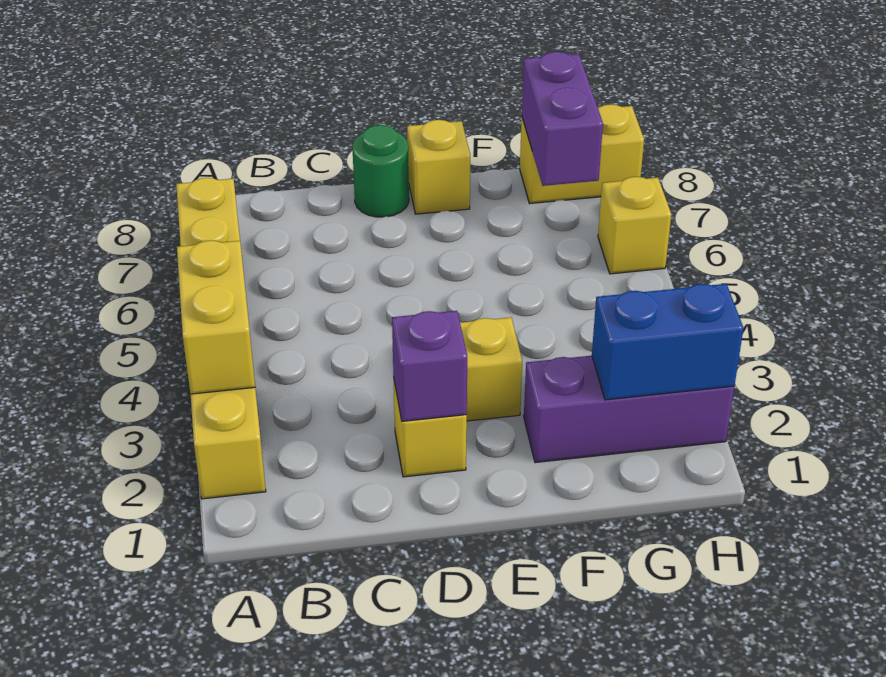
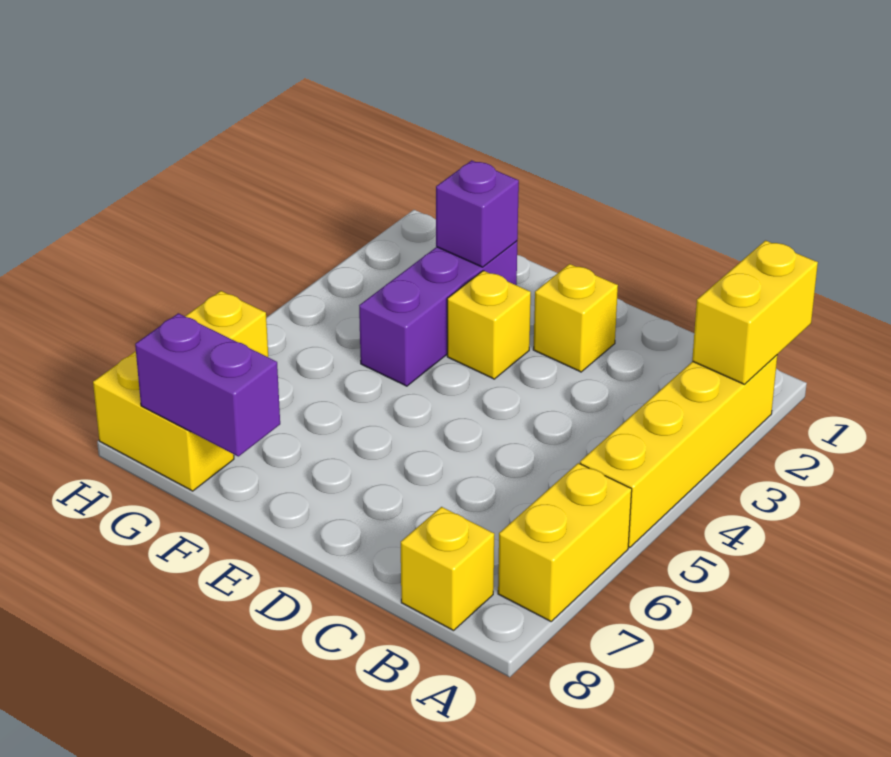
yellow brick A3:A4 level 2 -> yellow brick A1:A2 level 2
purple brick D2 level 2 -> purple brick F2 level 2
green round brick D8 level 1 -> none
yellow brick E8 level 1 -> yellow brick B8 level 1
purple brick F2:H2 level 1 -> purple brick F2:F4 level 1
blue brick G2:H2 level 2 -> none
purple brick G7:G8 level 2 -> purple brick F8:G8 level 2

